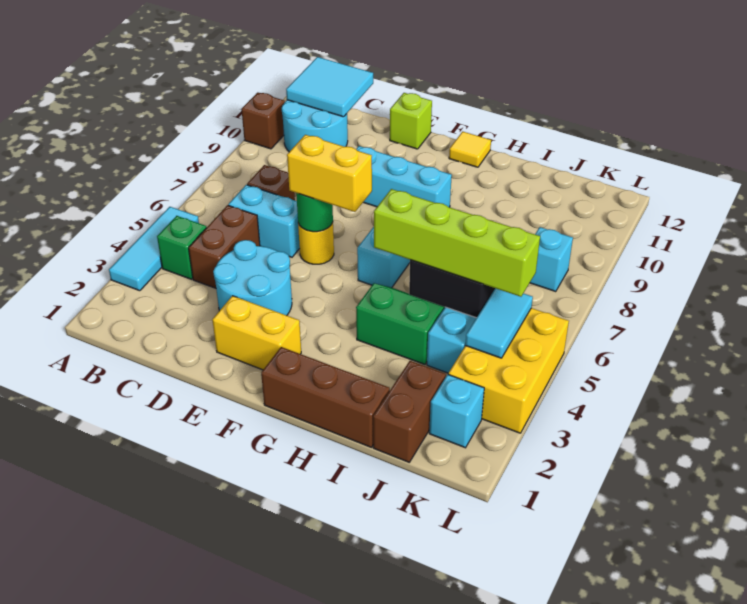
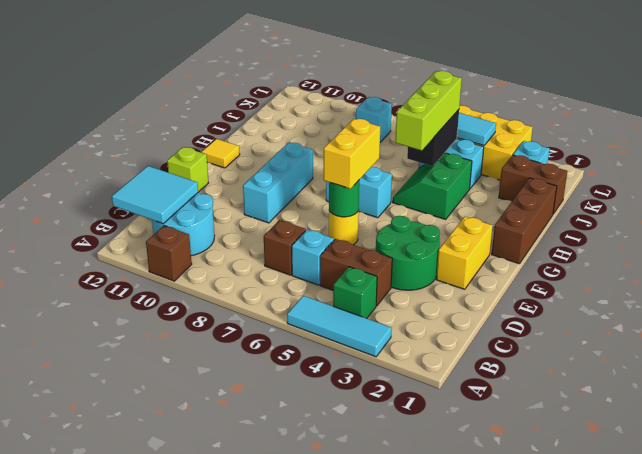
cyan brick C6:D6 level 1 -> cyan brick C6 level 1
cyan round brick D3:E4 level 1 -> green round brick D3:E4 level 1
lime brick H5:K5 level 3 -> lime brick H5:J5 level 3

